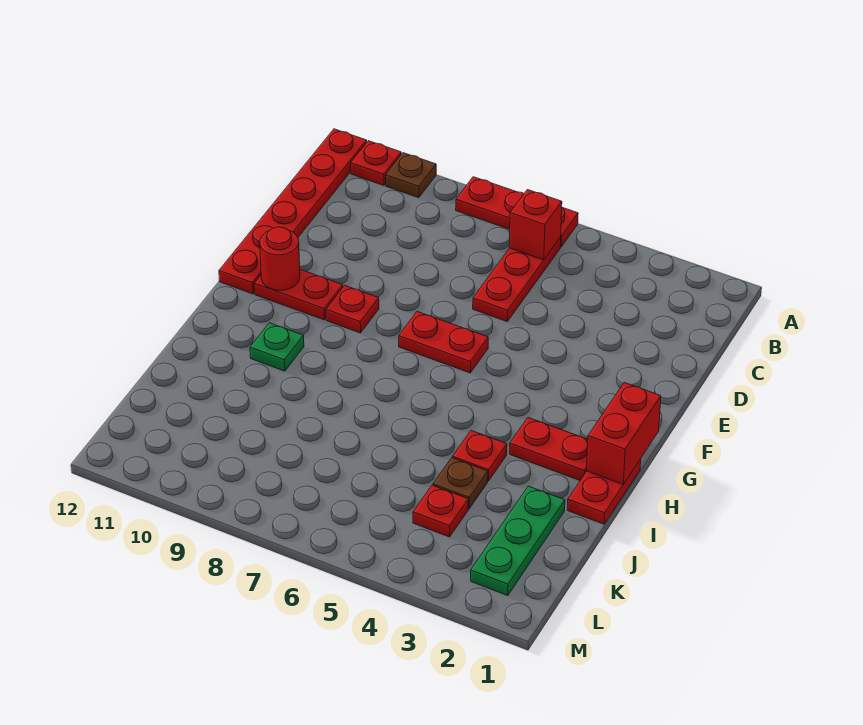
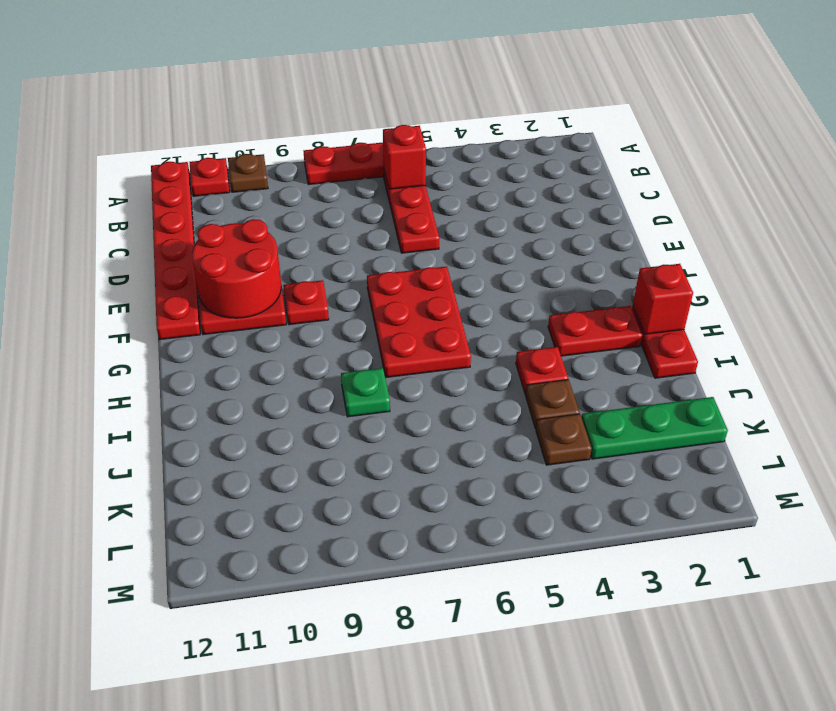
red plate F6:F7 level 1 -> red plate F6:H7 level 1
red round brick F11 level 2 -> red round brick E10:F11 level 2
red brick G1:H1 level 2 -> red brick H1 level 2
green plate H10 level 1 -> green plate I8 level 1
green plate J2:L2 level 1 -> green plate K1:K3 level 1
red plate K4 level 1 -> brown plate K4 level 1

